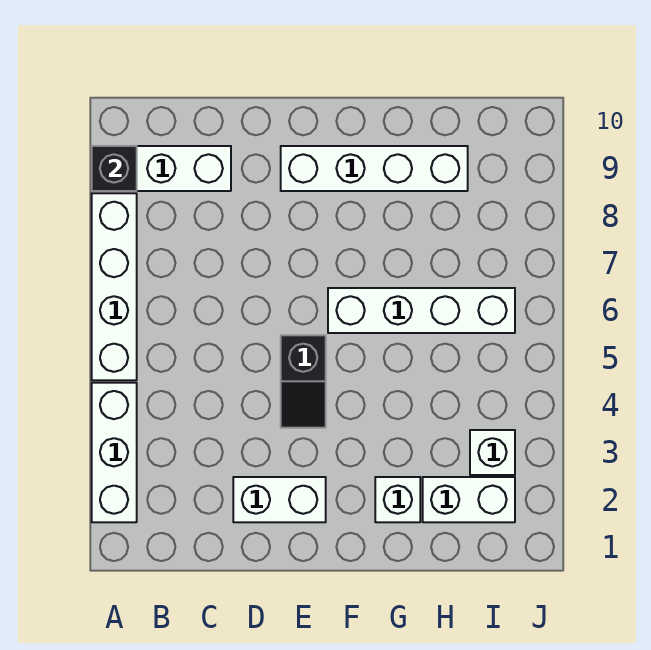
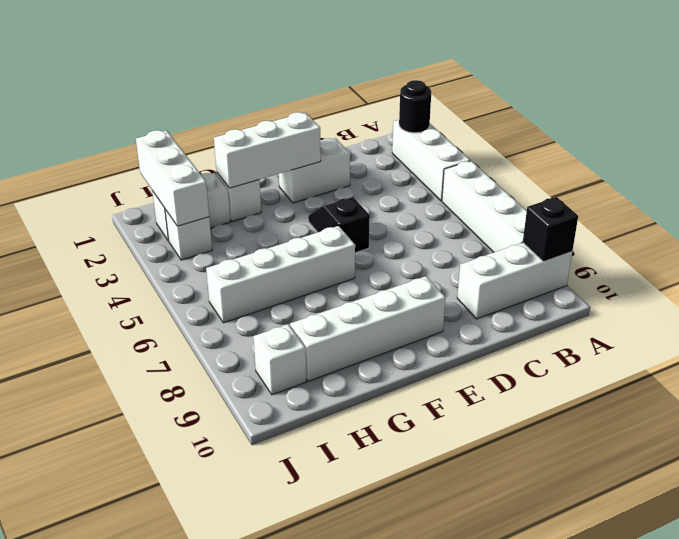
none -> black round brick A2 level 2
none -> white brick E2:G2 level 2
none -> white brick I1:I3 level 2
none -> white brick I9 level 1

